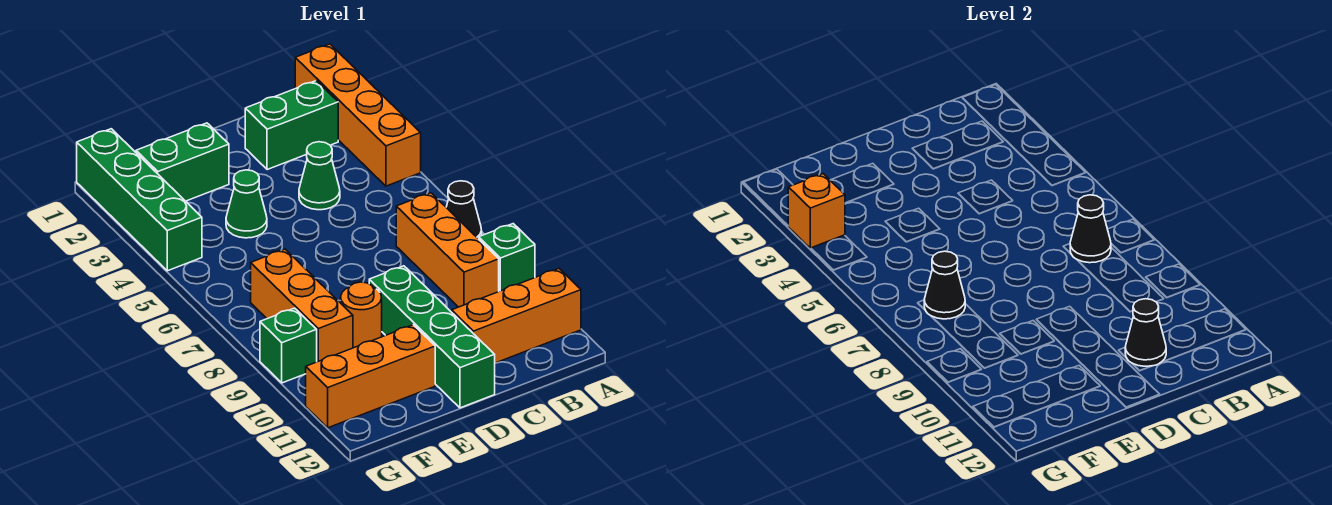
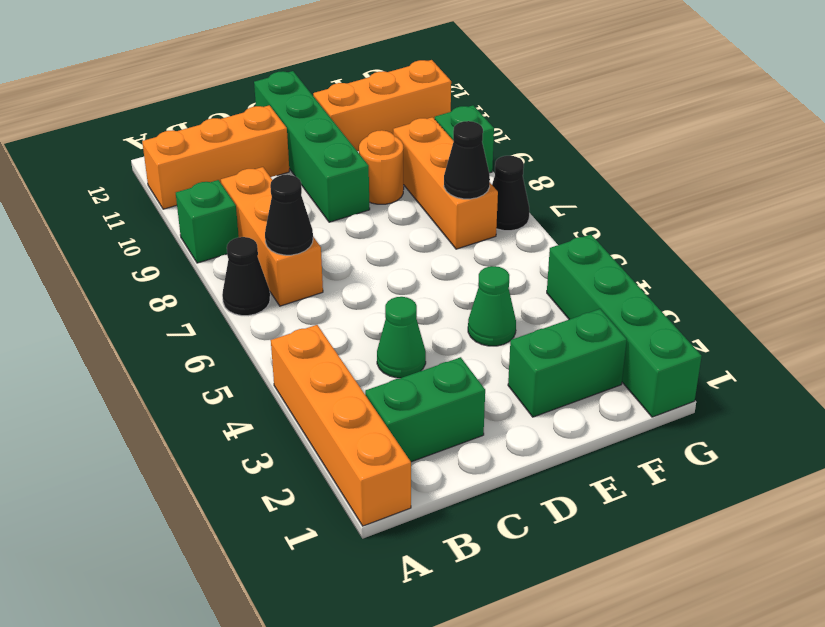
black cone C11 level 2 -> black cone G7 level 1
orange brick G3 level 2 -> none

